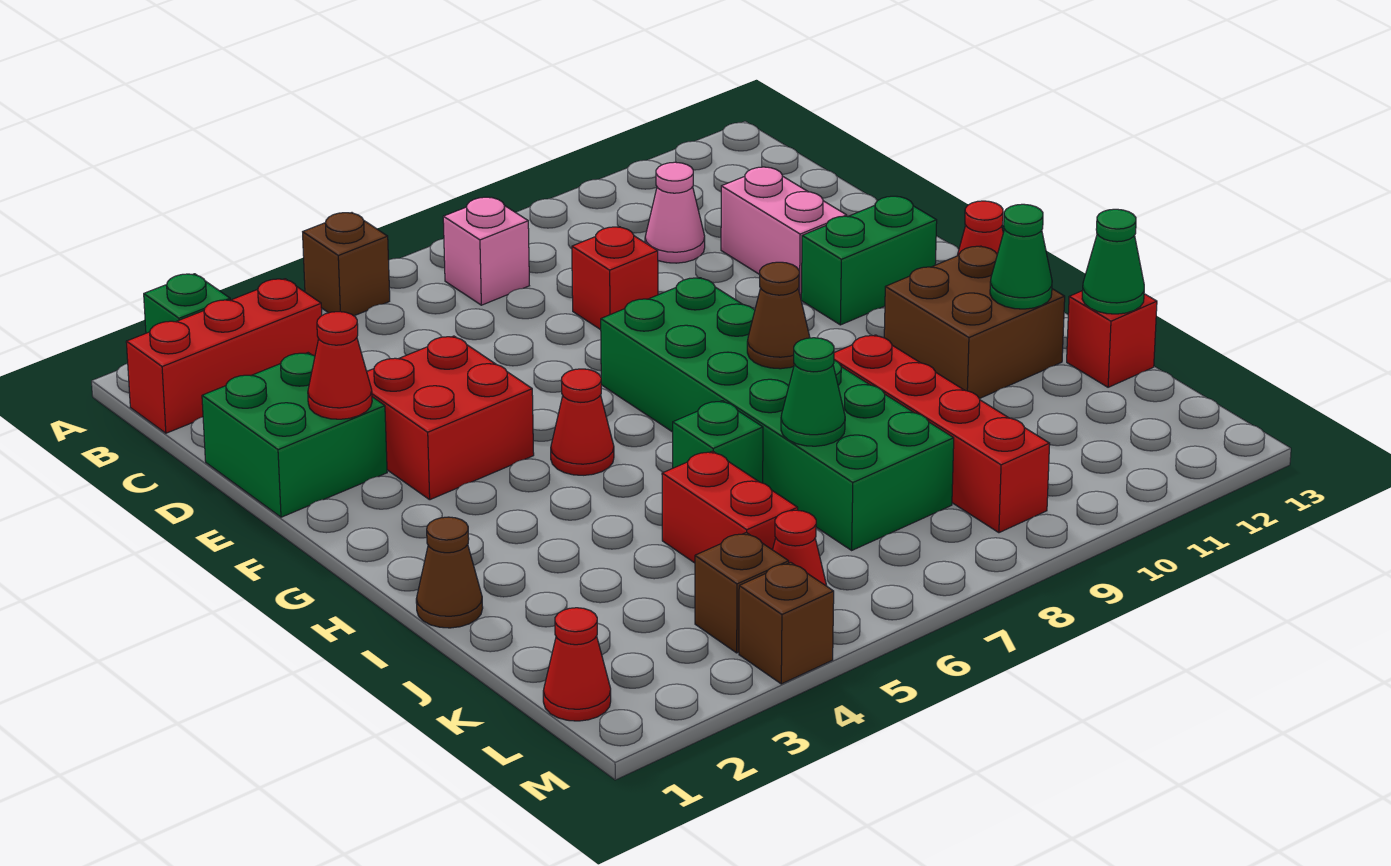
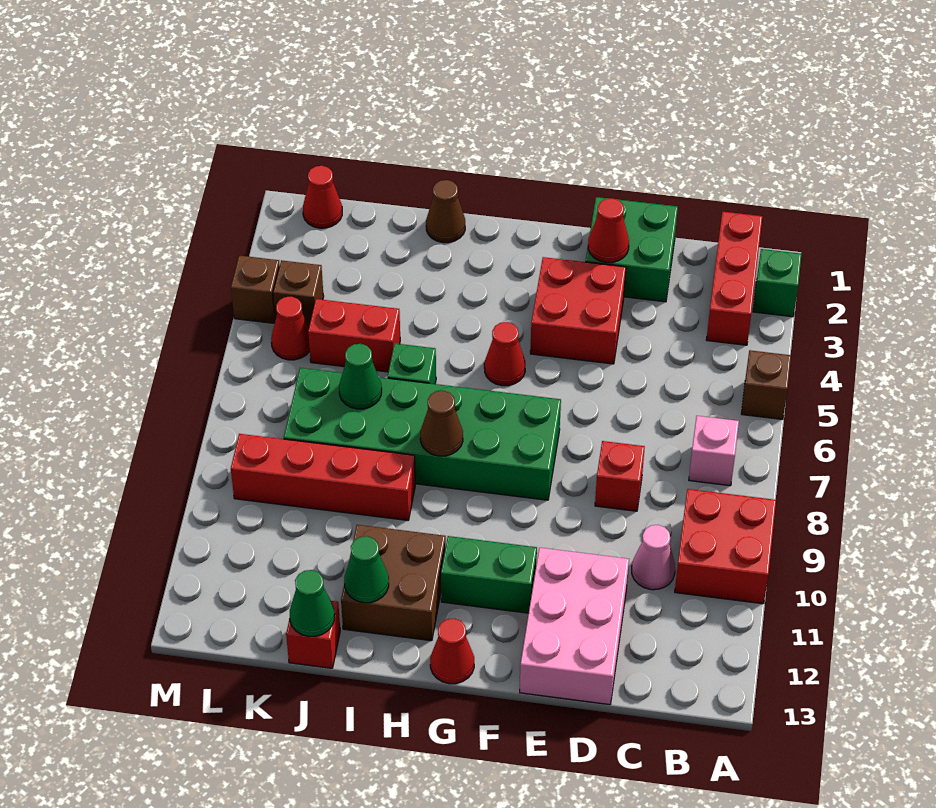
none -> red brick A9:B10 level 1
pink brick D11:E11 level 1 -> pink brick D11:E13 level 1
green brick F11:F12 level 1 -> green brick F11:G11 level 1

